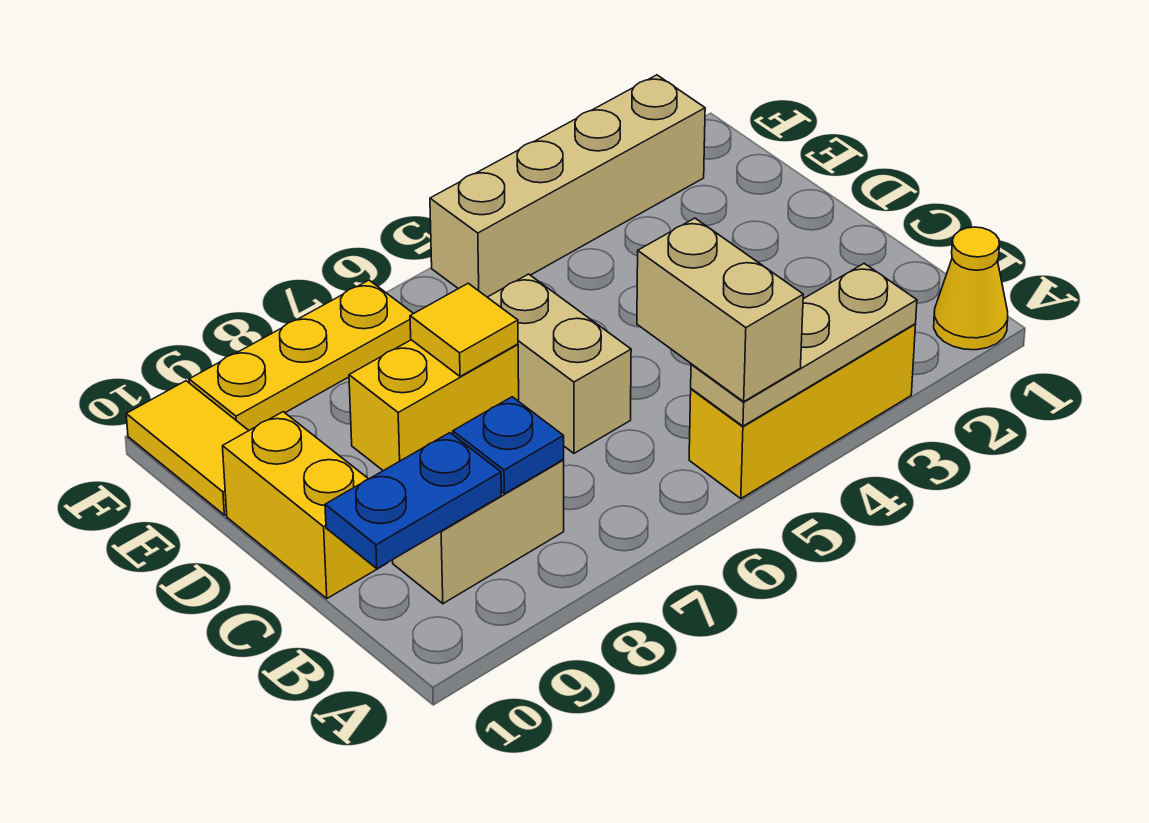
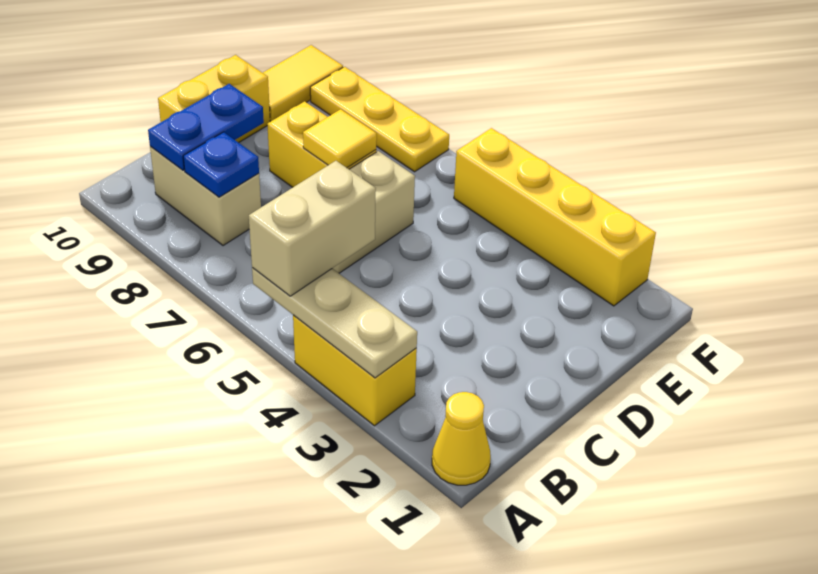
yellow brick A3:A5 level 1 -> yellow brick A3:A4 level 1
blue plate B9:B10 level 2 -> blue plate B9:C9 level 2
tan brick F2:F5 level 1 -> yellow brick F2:F5 level 1

